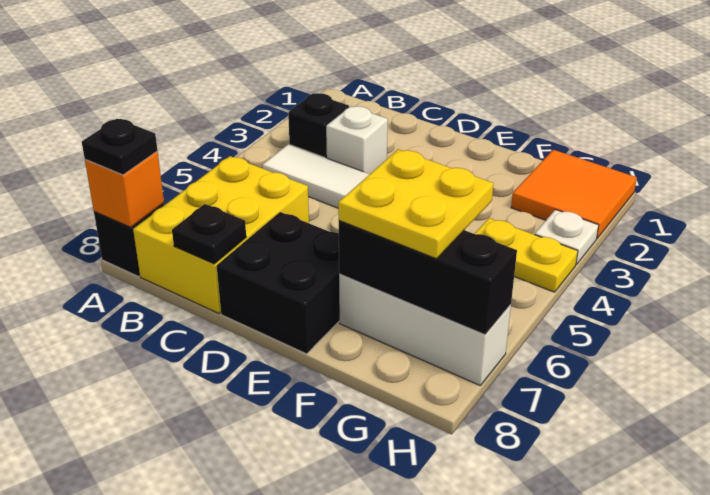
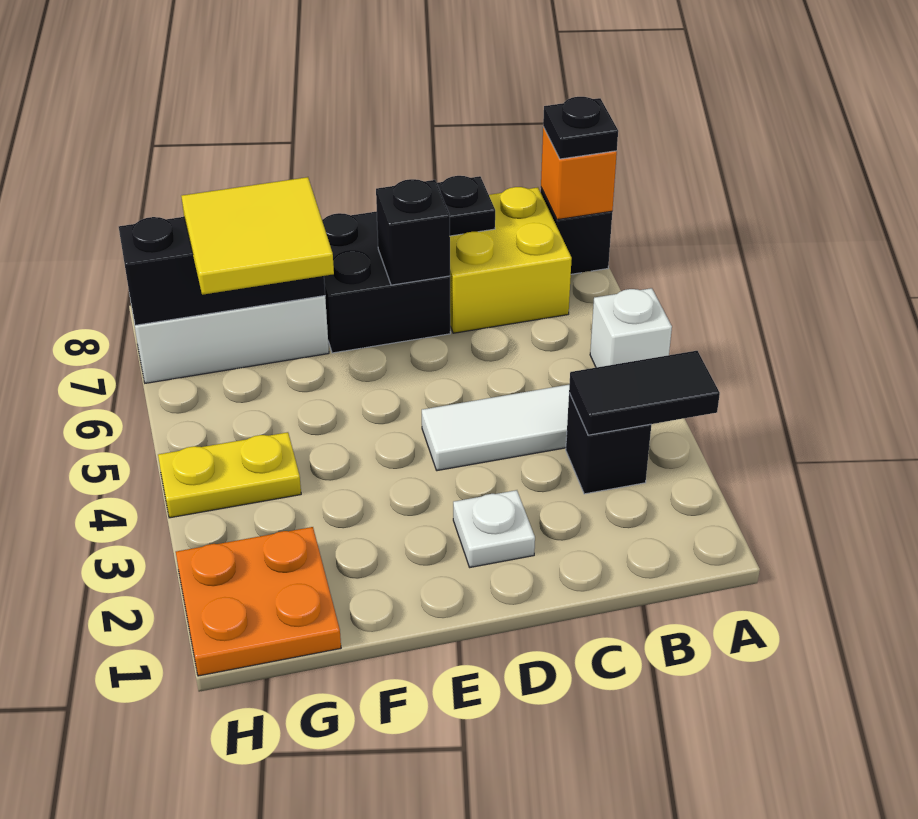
none -> black tile A3:B3 level 2
yellow brick B6:C8 level 1 -> yellow brick B7:C8 level 1
white brick C3 level 1 -> white brick A5 level 1
none -> black brick D7 level 2
yellow plate F6:G7 level 3 -> yellow tile F6:G7 level 3
orange tile G1:H2 level 1 -> orange plate G1:H2 level 1
white plate H3 level 1 -> white plate D2 level 1

